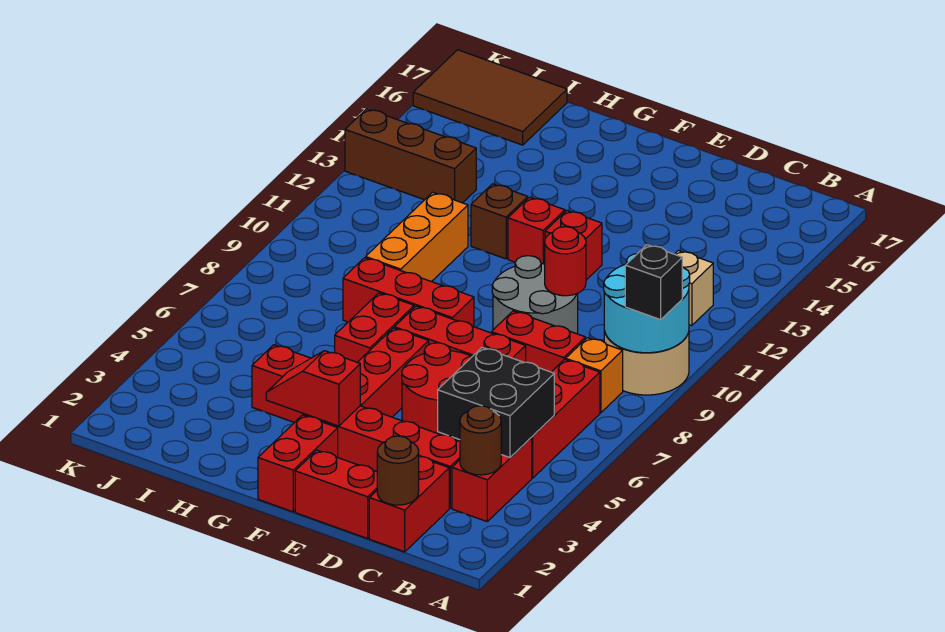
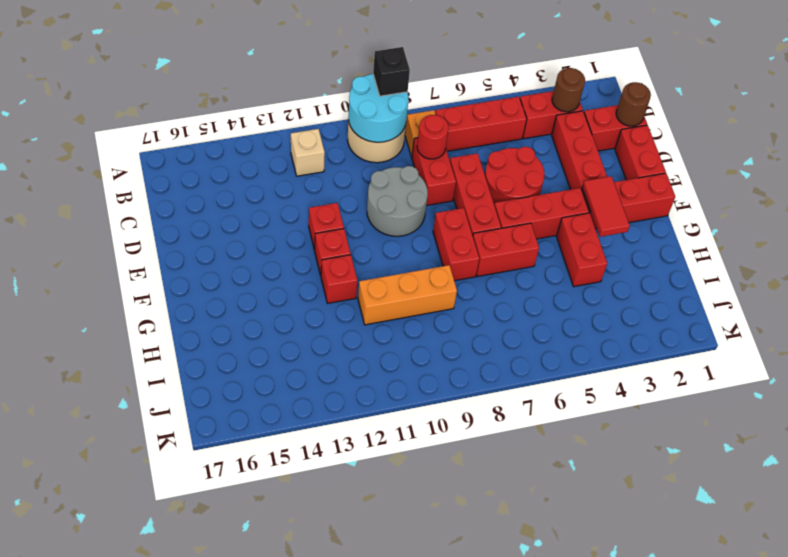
black brick B4:C5 level 2 -> none
red round brick D10 level 2 -> red round brick C8 level 2
red slope F3:G3 level 2 top F -> red tile F3:G3 level 2
red brick F8:H8 level 1 -> red brick F8:G8 level 1
brown brick G12 level 1 -> red brick G12 level 1
brown brick I13:K13 level 1 -> none
brown tile I16:K17 level 1 -> none

